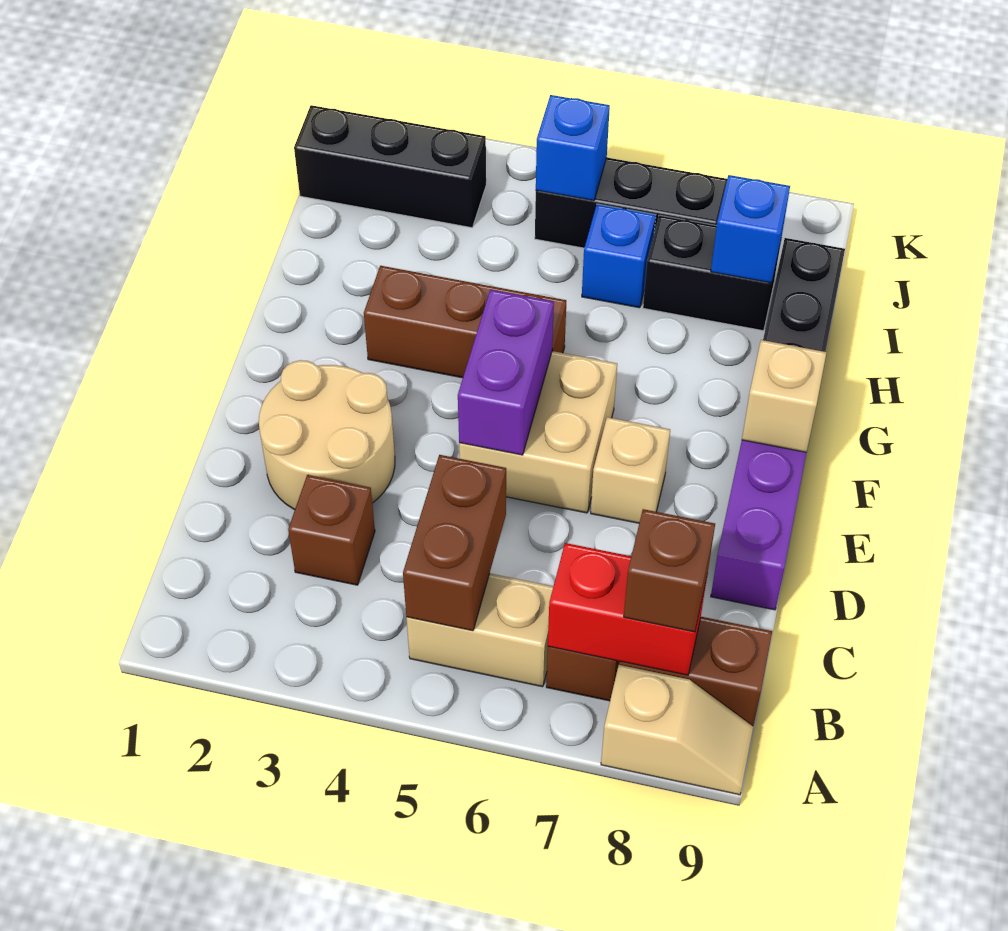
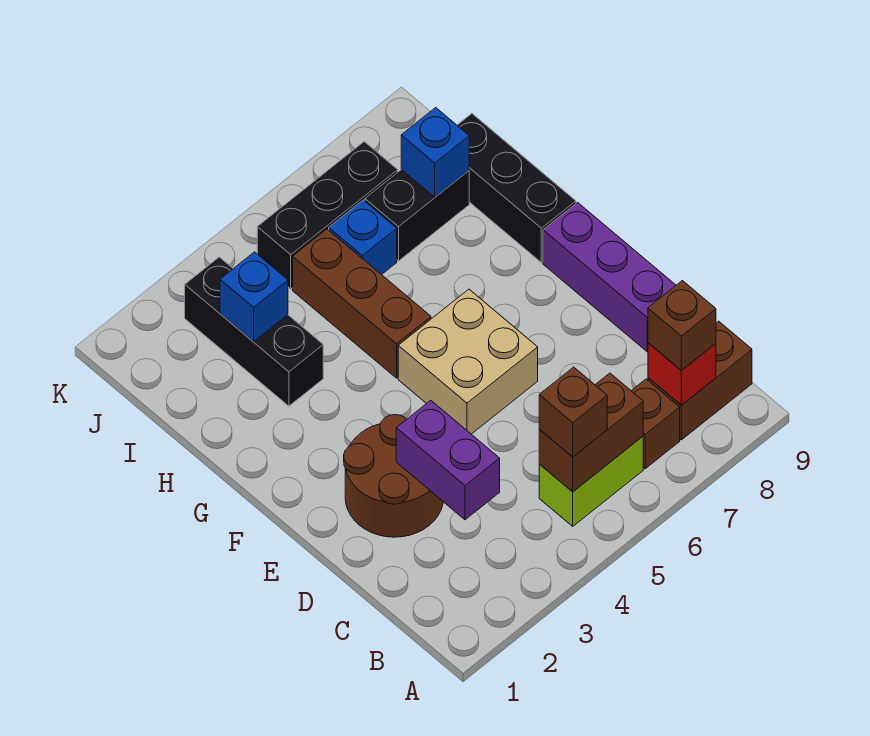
tan slope A8:A9 level 1 top 8 -> none
tan brick B5:B6 level 1 -> lime brick B5:B6 level 1
brown brick B5:C5 level 2 -> brown brick B5:B6 level 2
red brick B7:B8 level 2 -> red brick B8 level 2
brown brick C3 level 1 -> brown brick B5 level 3
tan round brick D2:E3 level 1 -> brown round brick D2:E3 level 1
purple brick E5:F5 level 2 -> purple brick C3:D3 level 2
tan brick E7 level 1 -> none
tan brick F9 level 2 -> none
brown brick G3:G5 level 1 -> brown brick G5:I5 level 1
black brick J1:J3 level 1 -> black brick H3:J3 level 1
blue brick J5 level 2 -> blue brick I3 level 2

